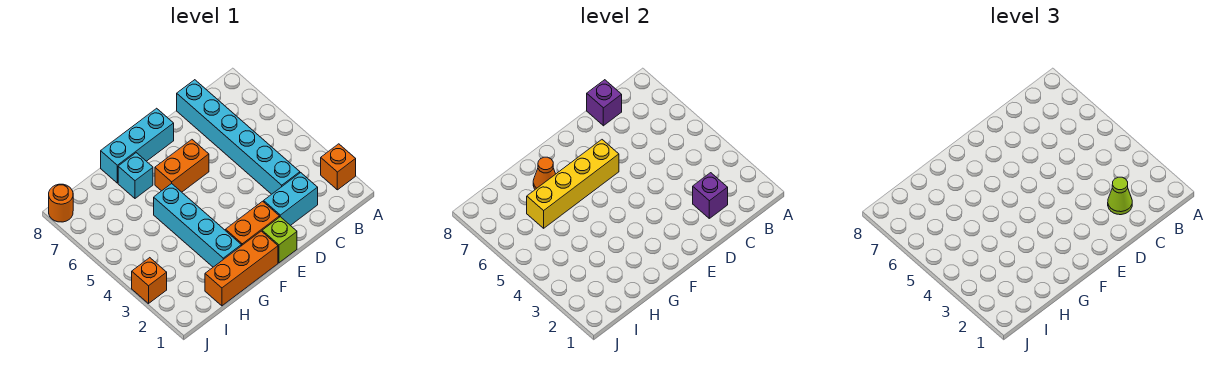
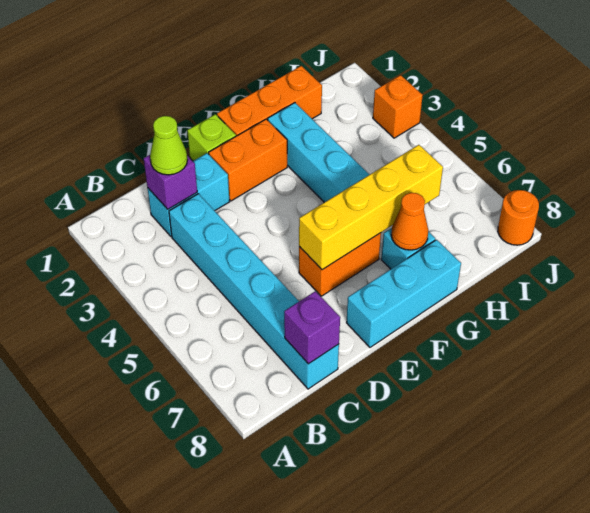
orange brick A2 level 1 -> none

